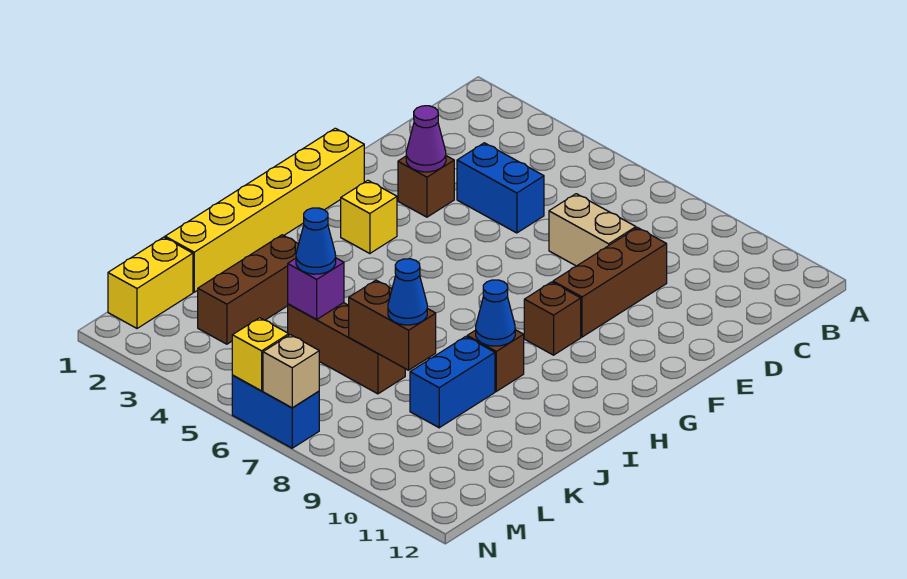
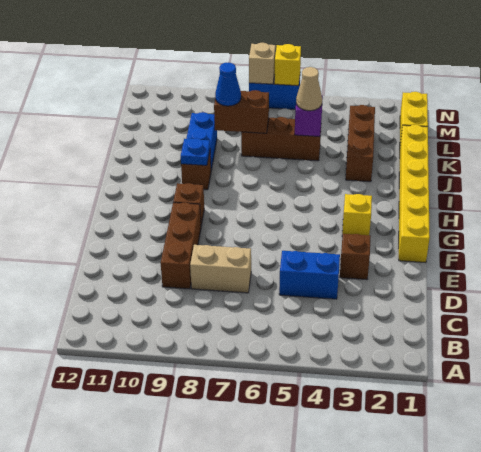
purple cone E3 level 2 -> none
blue cone I9 level 2 -> blue plate I9 level 2
blue cone K5 level 3 -> tan cone K5 level 3

